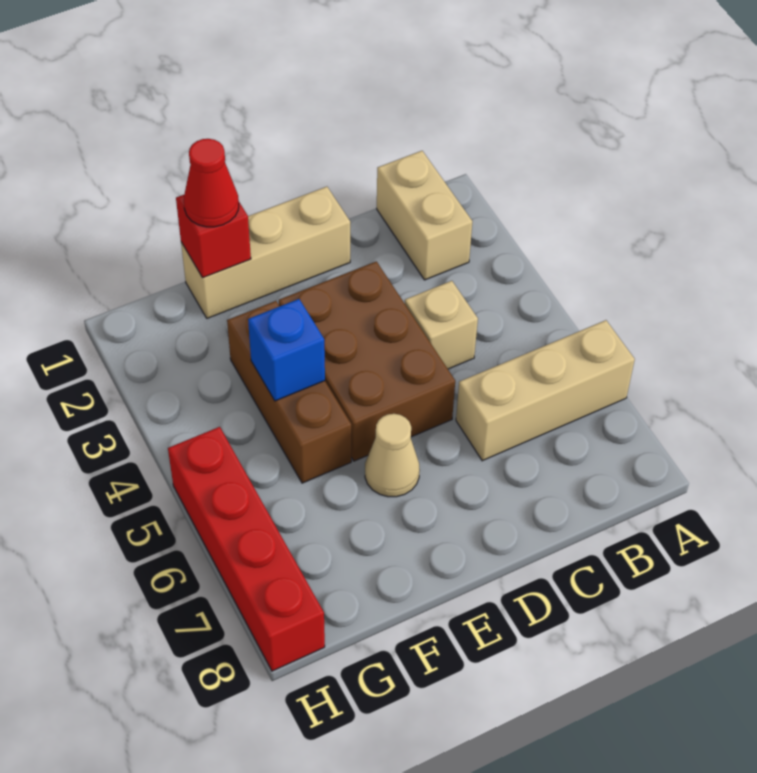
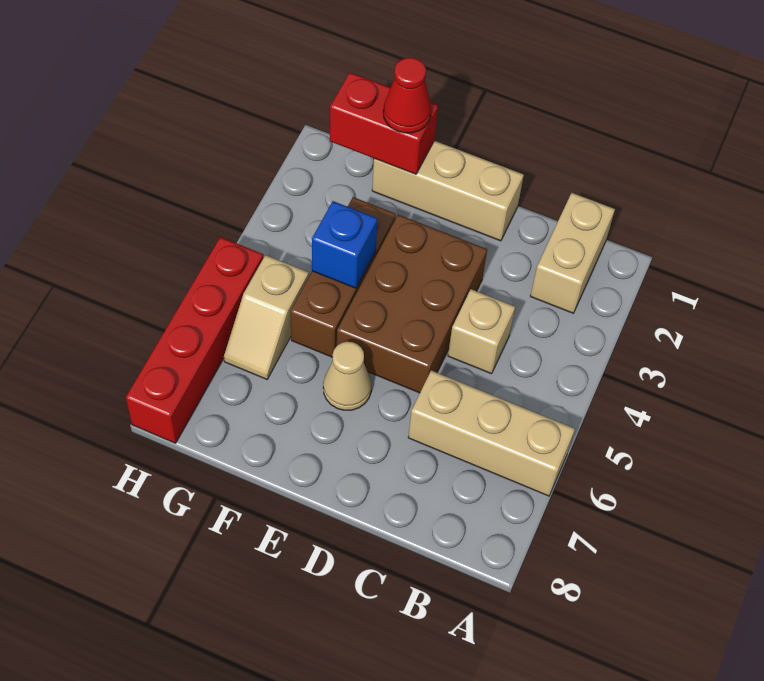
red brick F1 level 2 -> red brick F1:G1 level 2
none -> tan slope G5:G6 level 1 top 5

